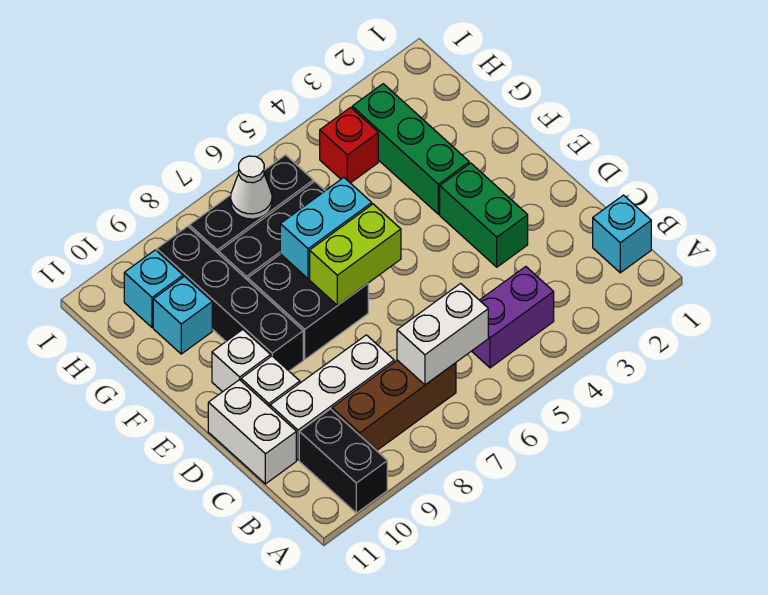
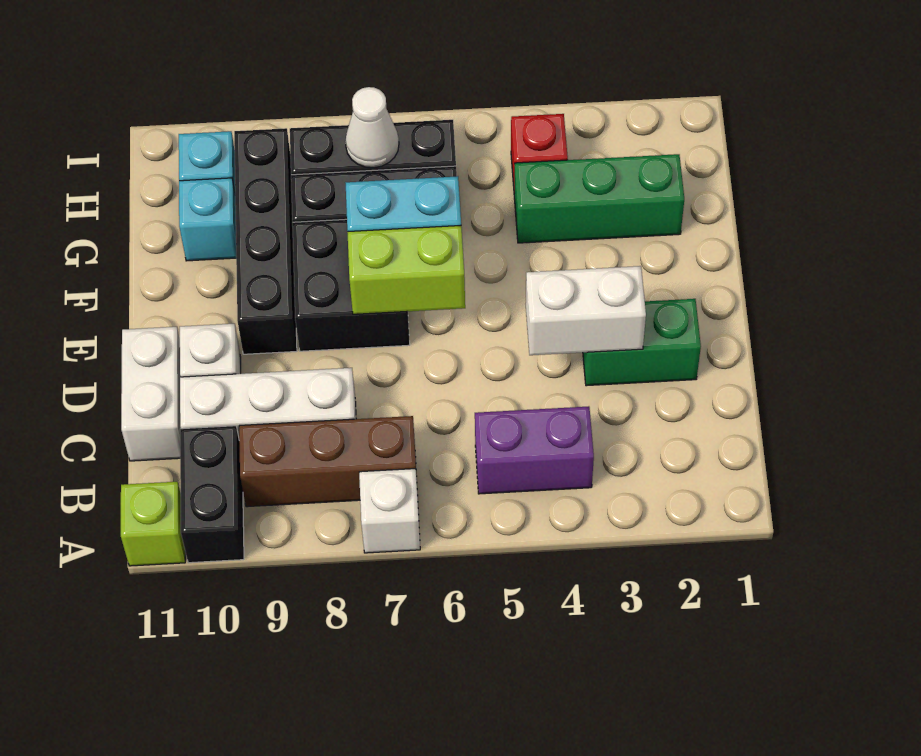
none -> lime brick A11 level 1
cyan brick B1 level 1 -> none
white brick B6:B7 level 2 -> white brick D3:D4 level 2
green brick D3:E3 level 1 -> green brick D2:D3 level 1
white brick E10 level 1 -> white brick A7 level 1
green brick F3:H3 level 1 -> green brick G2:G4 level 1

